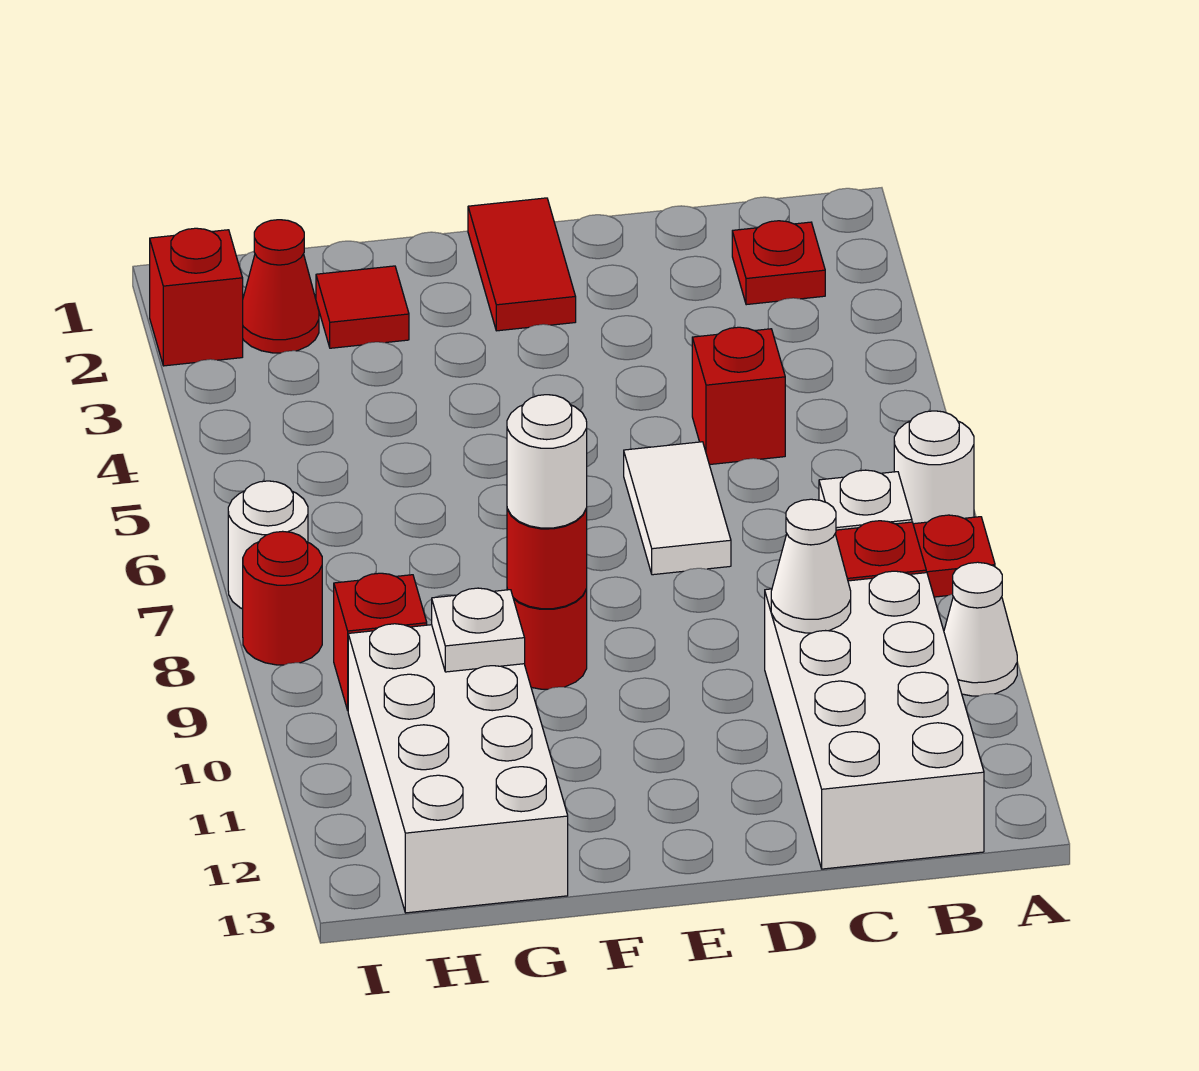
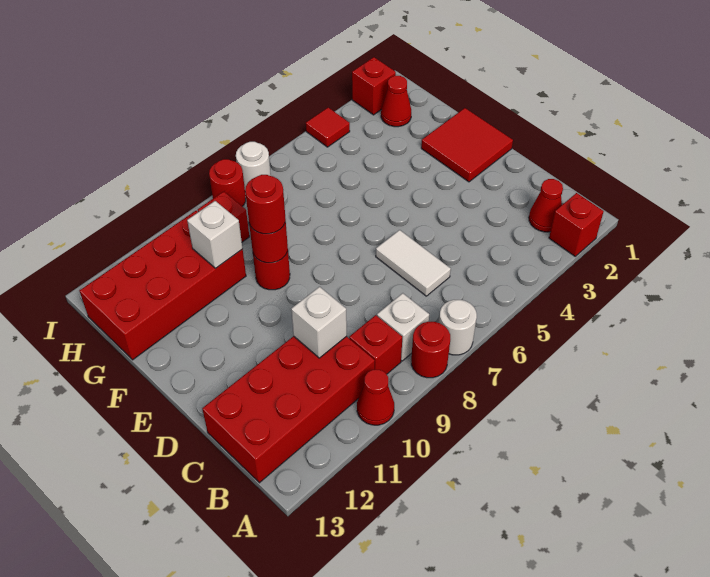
red plate A8 level 1 -> red round brick A8 level 1
white cone A10 level 1 -> red cone A10 level 1
red plate B2 level 1 -> red cone B2 level 1
white brick B10:C13 level 1 -> red brick B10:C13 level 1
red brick C5 level 1 -> red brick A2 level 1
white cone C10 level 2 -> white brick C10 level 2
white tile D6:D7 level 1 -> white tile C6:D6 level 1
red tile E1:E2 level 1 -> red tile E1:F2 level 1
white round brick F9 level 3 -> red round brick F9 level 3
red tile G2 level 1 -> red tile I4 level 1
white brick G10:H13 level 1 -> red brick G10:H13 level 1
white plate G10 level 2 -> white brick G10 level 2

